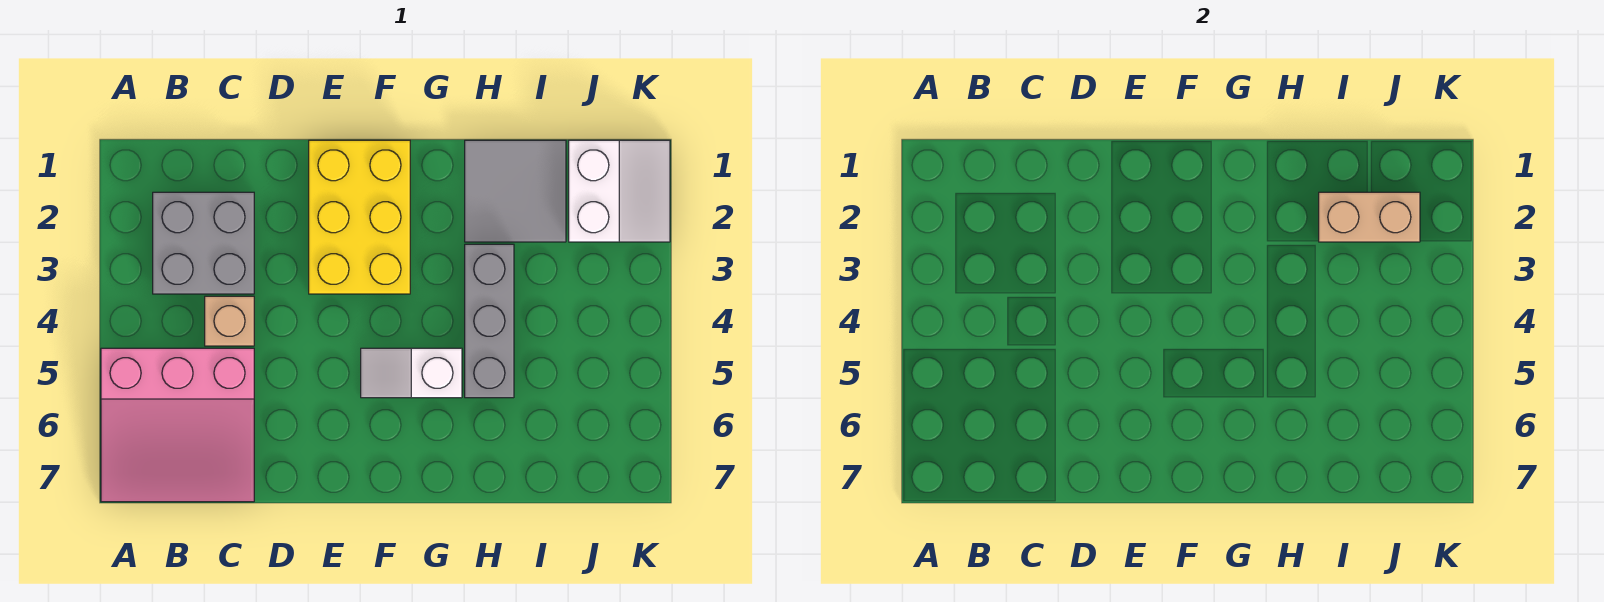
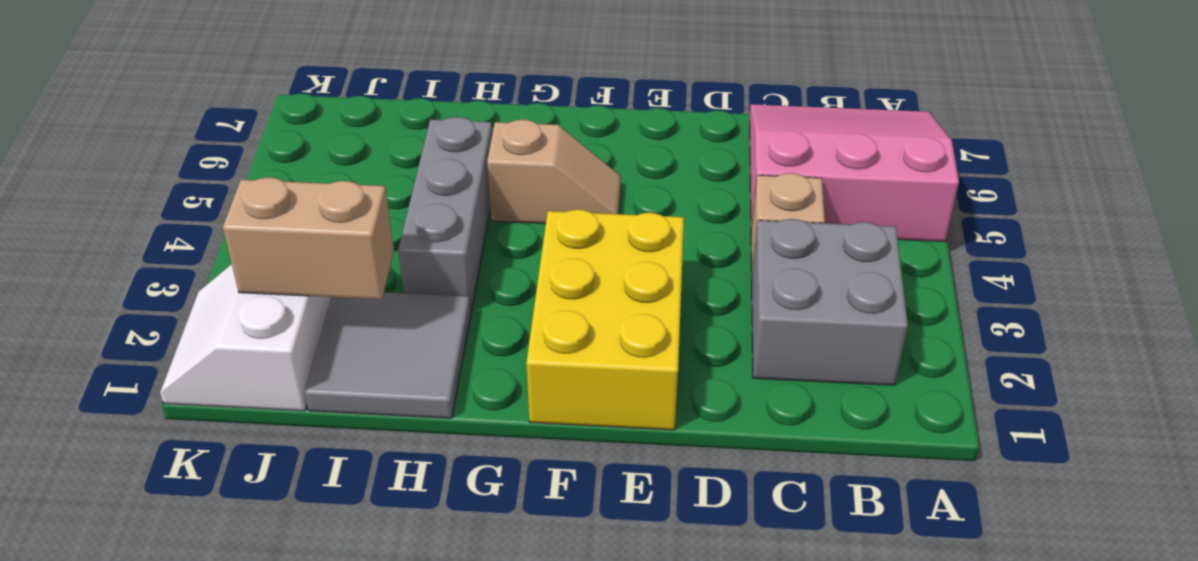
white slope F5:G5 level 1 top G -> tan slope F5:G5 level 1 top G

